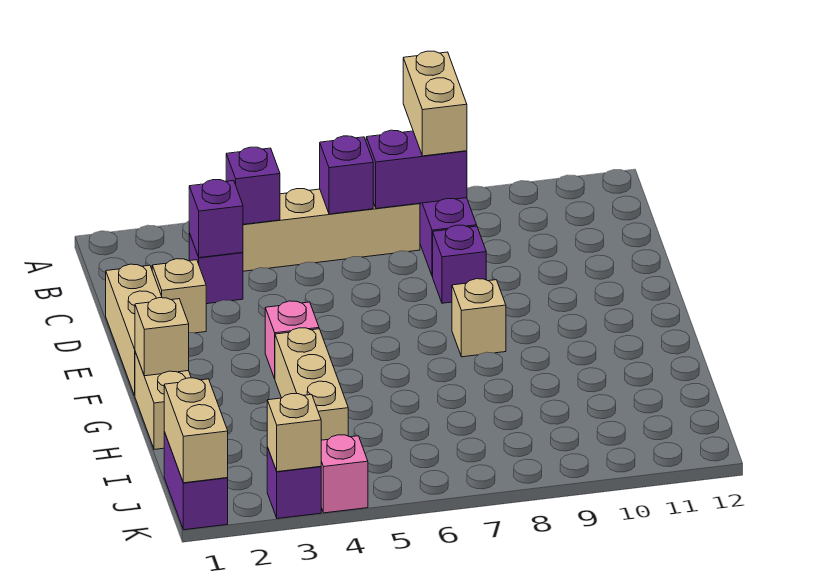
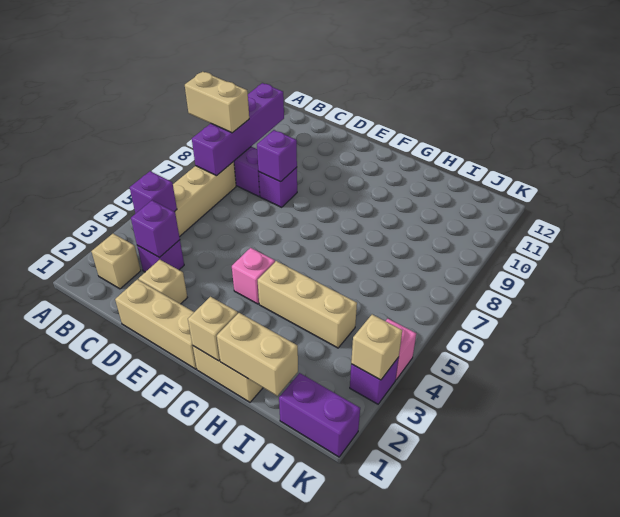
purple brick B6 level 2 -> purple brick D8 level 2
purple brick B7:B8 level 2 -> purple brick B7:B10 level 2
tan brick F8 level 1 -> tan brick B2 level 1
tan brick J1:K1 level 2 -> tan brick H1:I1 level 2

